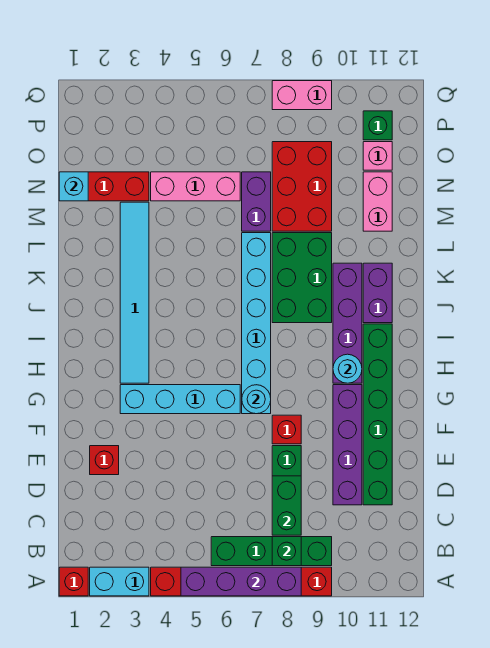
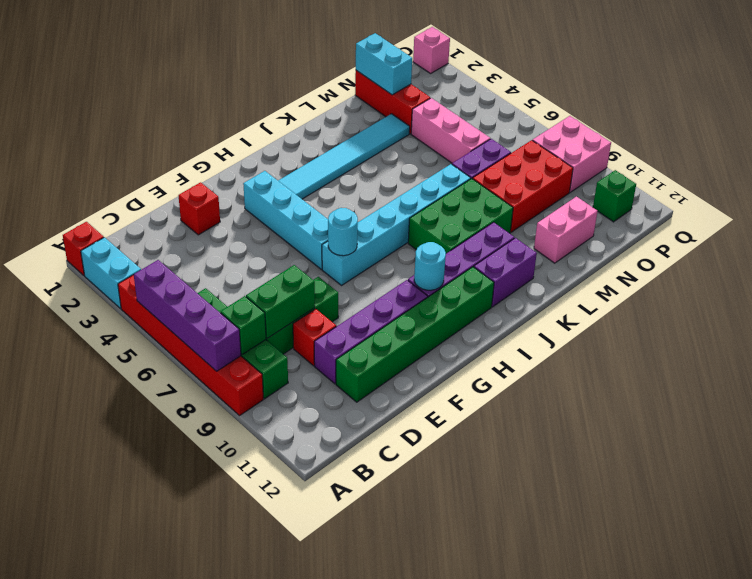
red brick F8 level 1 -> red brick D9 level 1
cyan brick N1 level 2 -> cyan brick N1:N2 level 2
pink brick O11 level 1 -> pink brick Q1 level 1
pink brick Q8:Q9 level 1 -> pink brick P8:Q9 level 1

